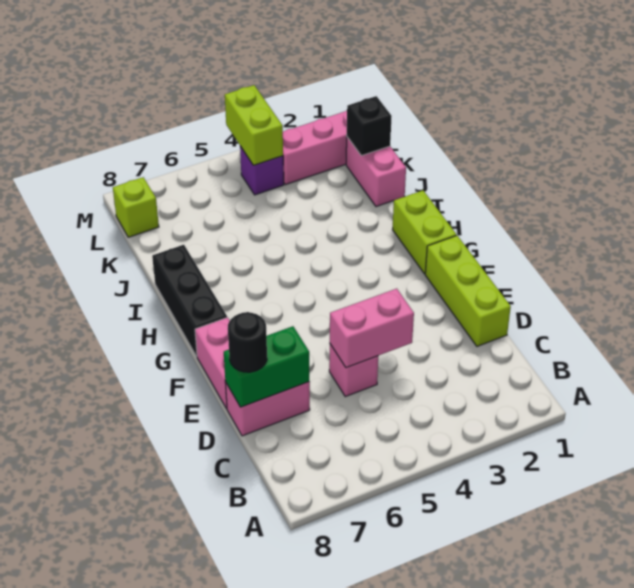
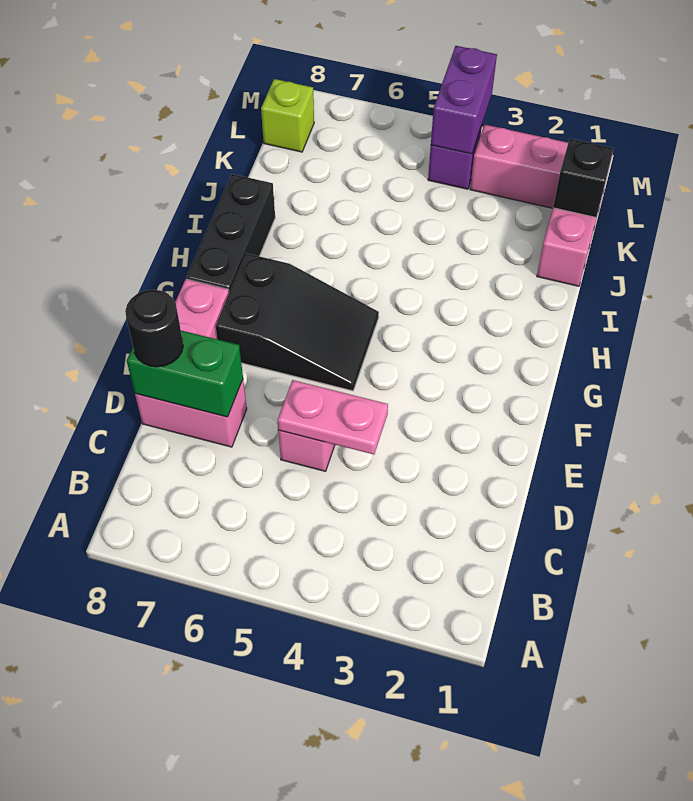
lime brick D1:F1 level 1 -> none
pink brick D4:D5 level 2 -> pink plate D4:D5 level 2
none -> black slope F5:G7 level 1 top 7
lime brick G1:H1 level 1 -> none
lime brick L4:M4 level 2 -> purple brick L4:M4 level 2

